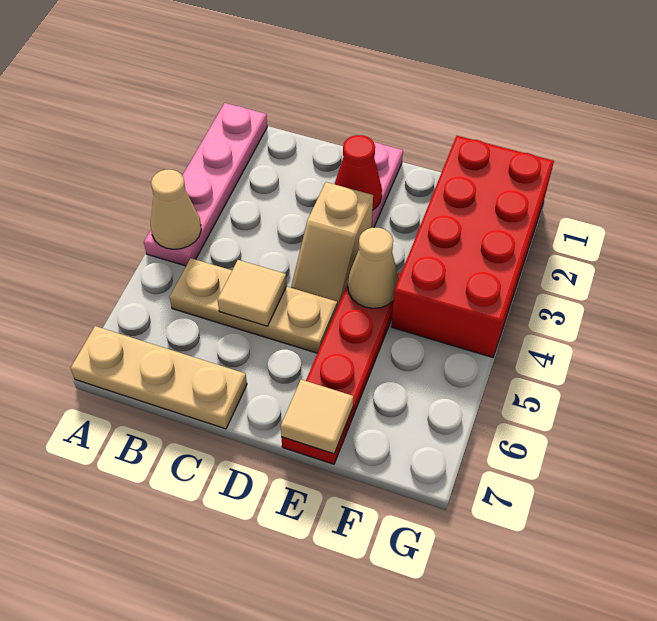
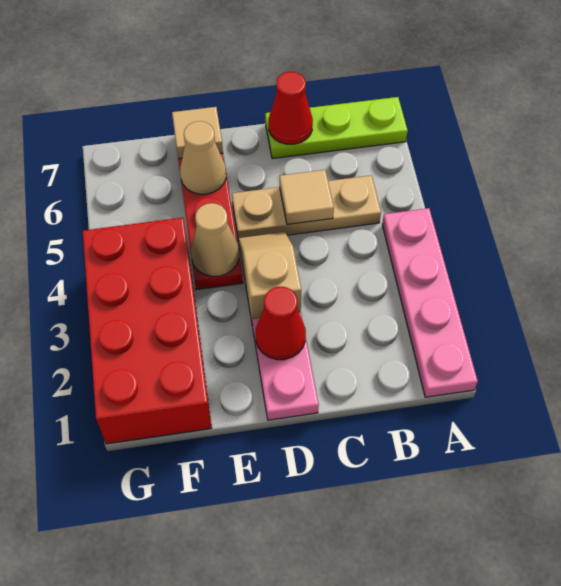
tan cone A4 level 2 -> tan cone E6 level 2
tan plate A7:C7 level 1 -> lime plate A7:C7 level 1
none -> red cone C7 level 2

